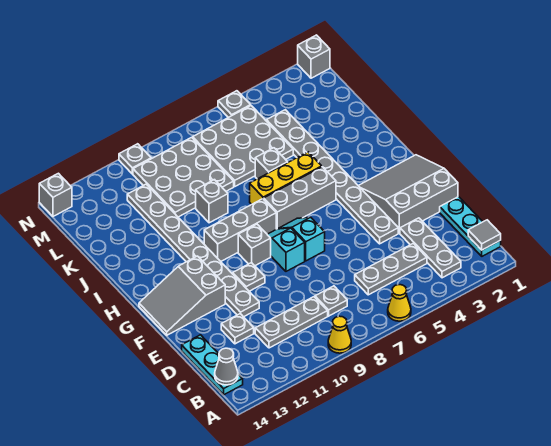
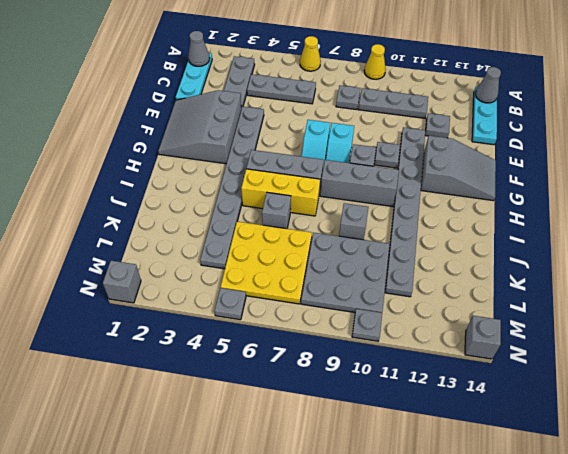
grey tile B1 level 2 -> grey cone B1 level 2
grey slope E1:G3 level 1 top E -> grey slope E1:G3 level 1 top 3
grey plate K5:M7 level 1 -> yellow plate K5:M7 level 1

